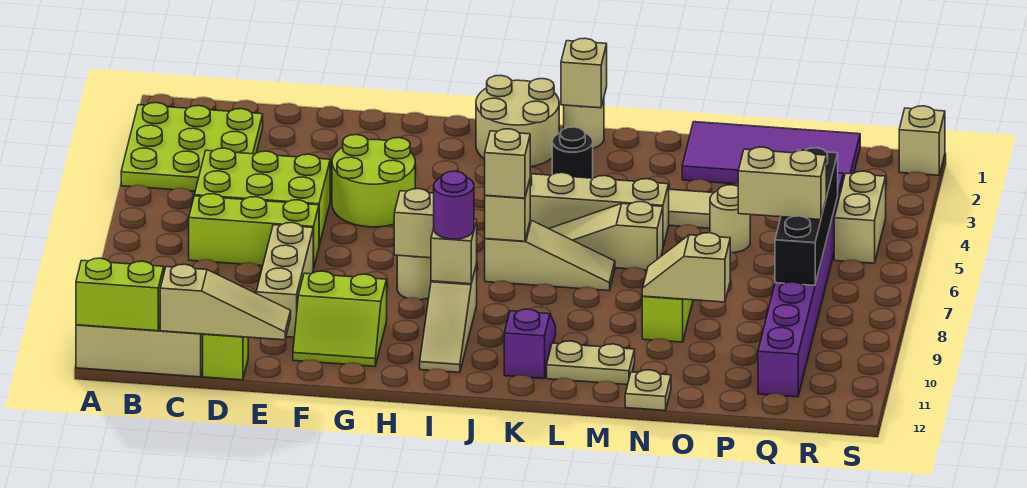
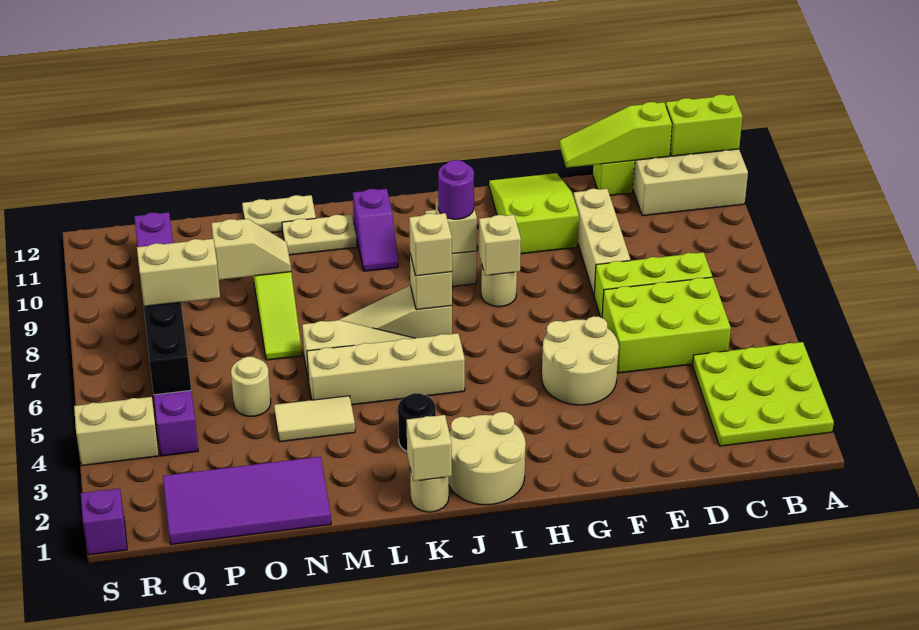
tan slope C12:E12 level 2 top C -> lime slope C12:E12 level 2 top C
lime round brick F4:G5 level 1 -> tan round brick F4:G5 level 1
lime slope F10:G11 level 1 top 10 -> lime slope F10:G12 level 1 top 10
tan plate N12 level 1 -> tan plate M12:N12 level 1
tan brick R4:R5 level 1 -> tan brick R4:S4 level 1
tan brick S1 level 1 -> purple brick S1 level 1

